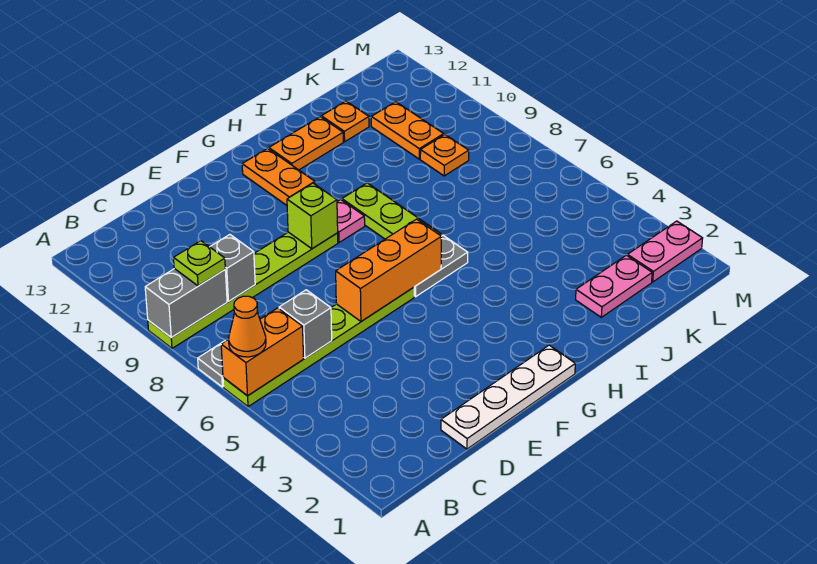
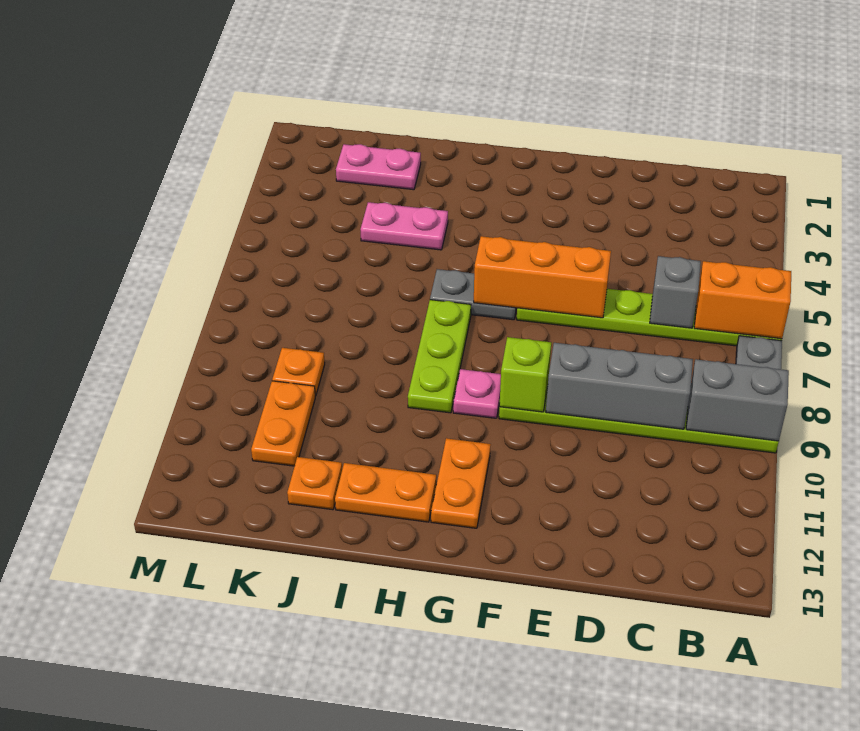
orange cone A6 level 3 -> none
lime plate B9 level 3 -> none
grey brick C9 level 2 -> grey brick C9:E9 level 2
white plate D1:G1 level 1 -> none
pink plate L2:M2 level 1 -> pink plate I4:J4 level 1

